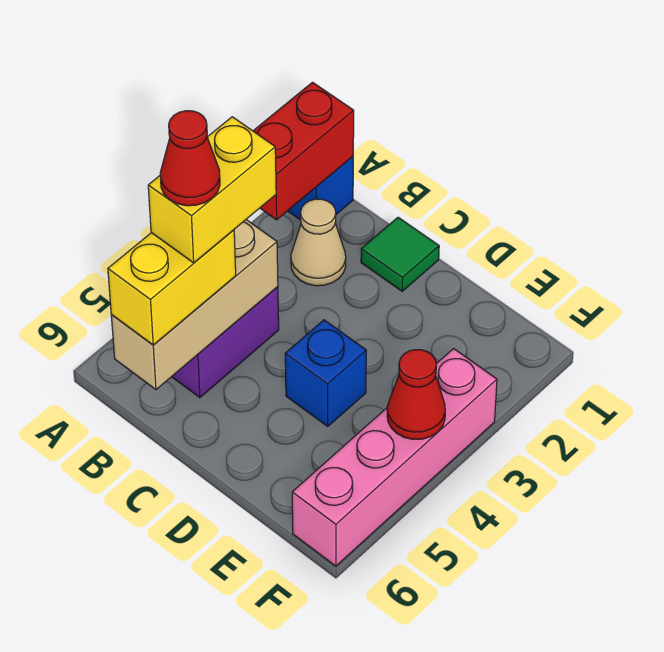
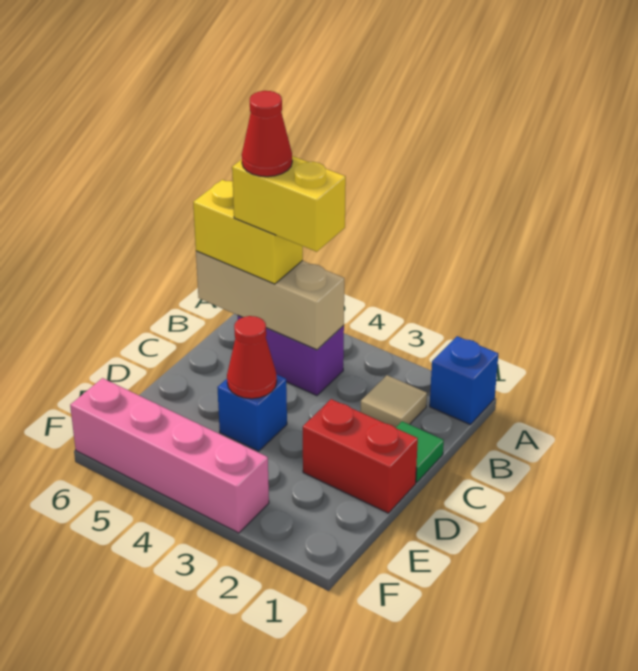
red brick A1:A2 level 2 -> red brick D1:D2 level 1
tan cone B2 level 1 -> tan tile B2 level 1
red cone F4 level 2 -> red cone D4 level 2

